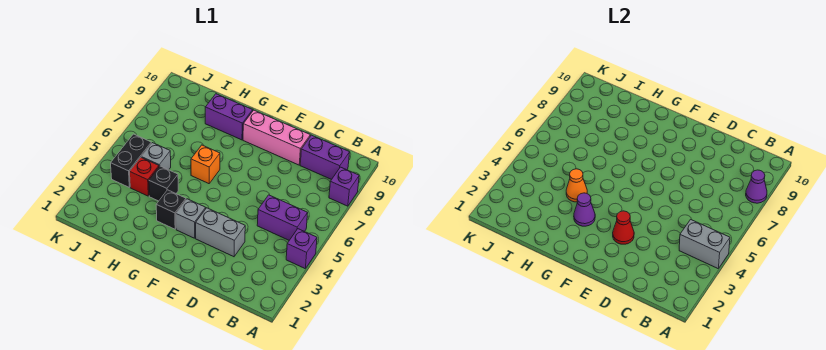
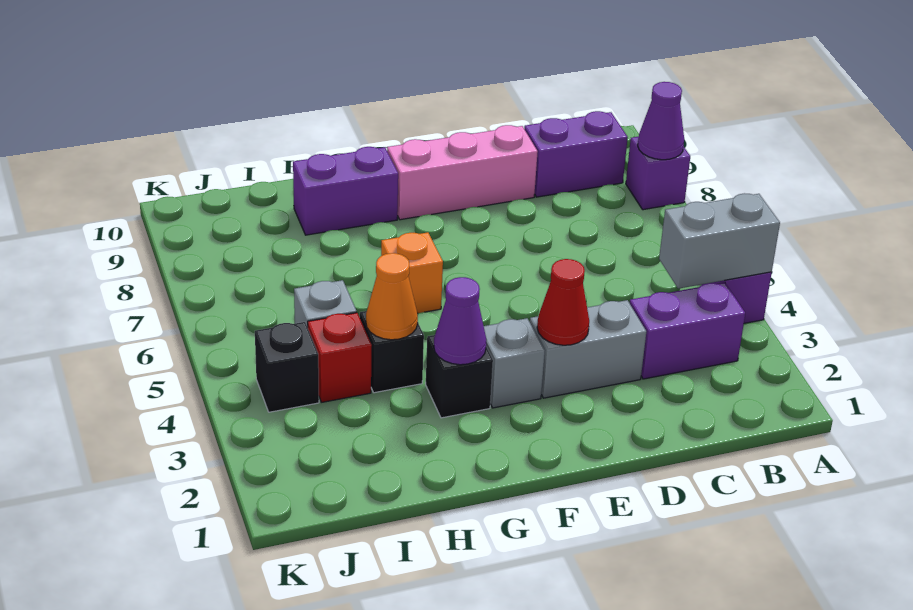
purple brick B5:C5 level 1 -> purple brick B3:C3 level 1
black brick J4:J5 level 1 -> black brick J4 level 1

